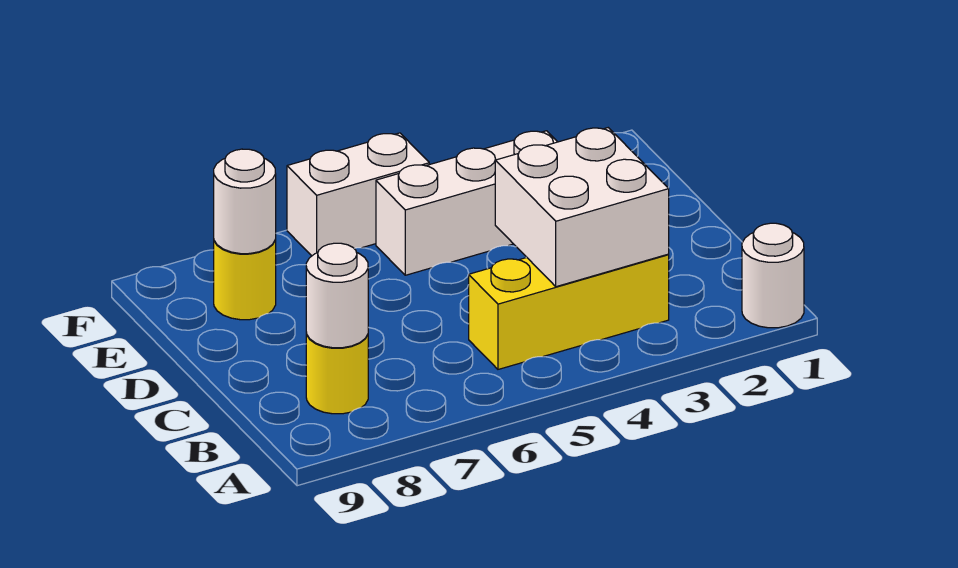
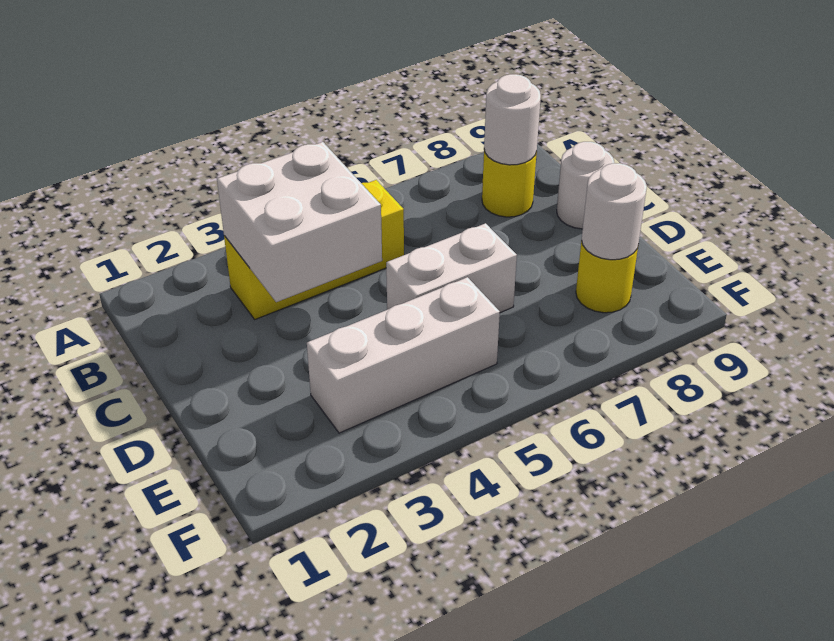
white round brick A1 level 1 -> white round brick C9 level 1
white brick F5:F6 level 1 -> white brick D5:D6 level 1

